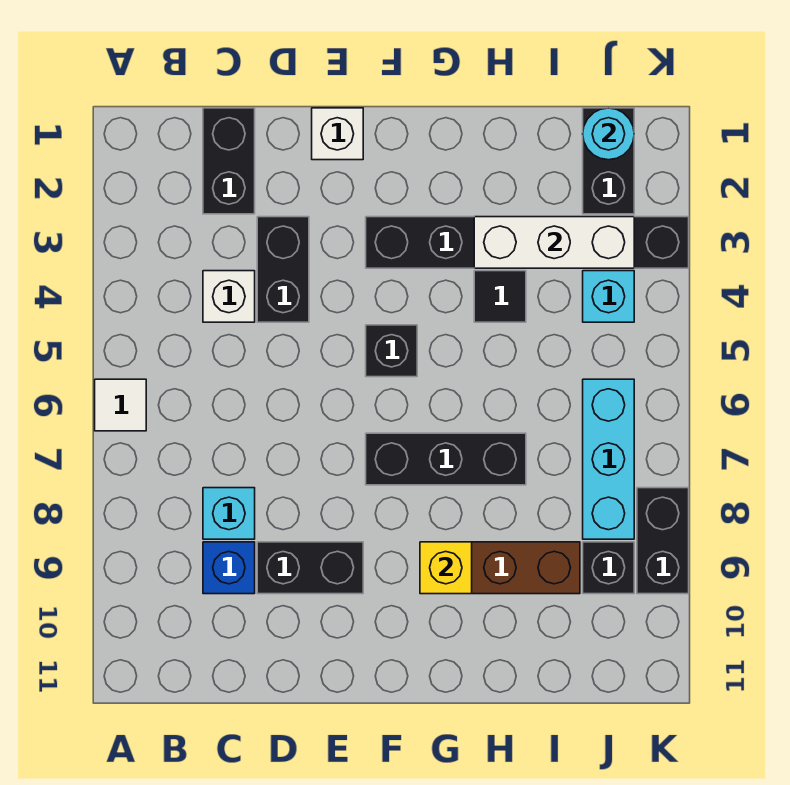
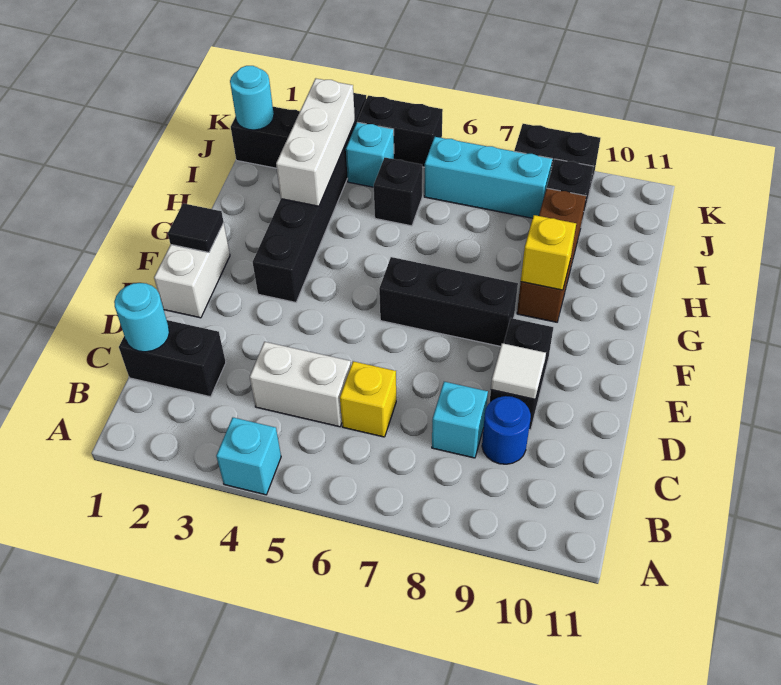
none -> cyan brick A4 level 1
white tile A6 level 1 -> white tile D9 level 2
none -> cyan round brick C1 level 2
white brick C4 level 1 -> white brick C4:C5 level 1
none -> yellow brick C6 level 1
blue brick C9 level 1 -> blue round brick C9 level 1
black brick D3:D4 level 1 -> black brick K4:K5 level 1
white brick E1 level 1 -> white brick E1:F1 level 1
black brick F5 level 1 -> black brick I5 level 1
black brick F7:H7 level 1 -> black brick F6:F8 level 1
black tile H4 level 1 -> black tile F1 level 2

